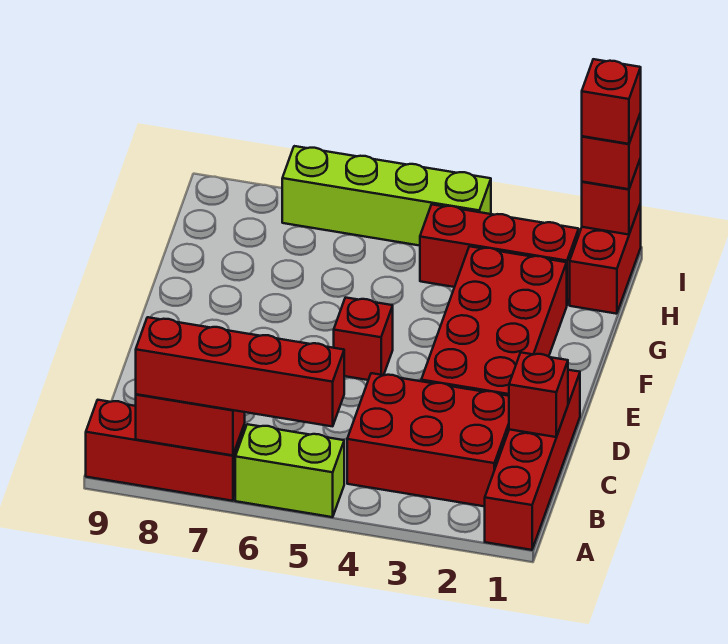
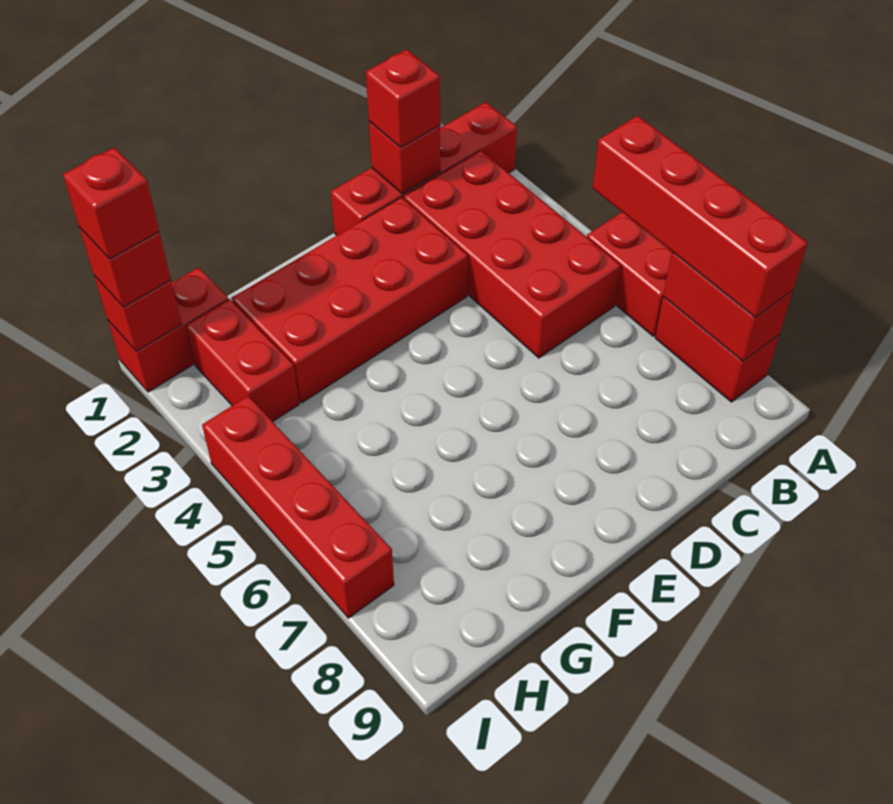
lime brick A5:A6 level 1 -> red brick A5:A6 level 1
red brick A7:A9 level 1 -> red brick A7:A8 level 1
red brick B2:C4 level 1 -> red brick B2:C5 level 1
red brick E5 level 1 -> red brick C1 level 3
red brick H2:H4 level 1 -> red brick H2:H3 level 1
lime brick I4:I7 level 1 -> red brick I4:I7 level 1

